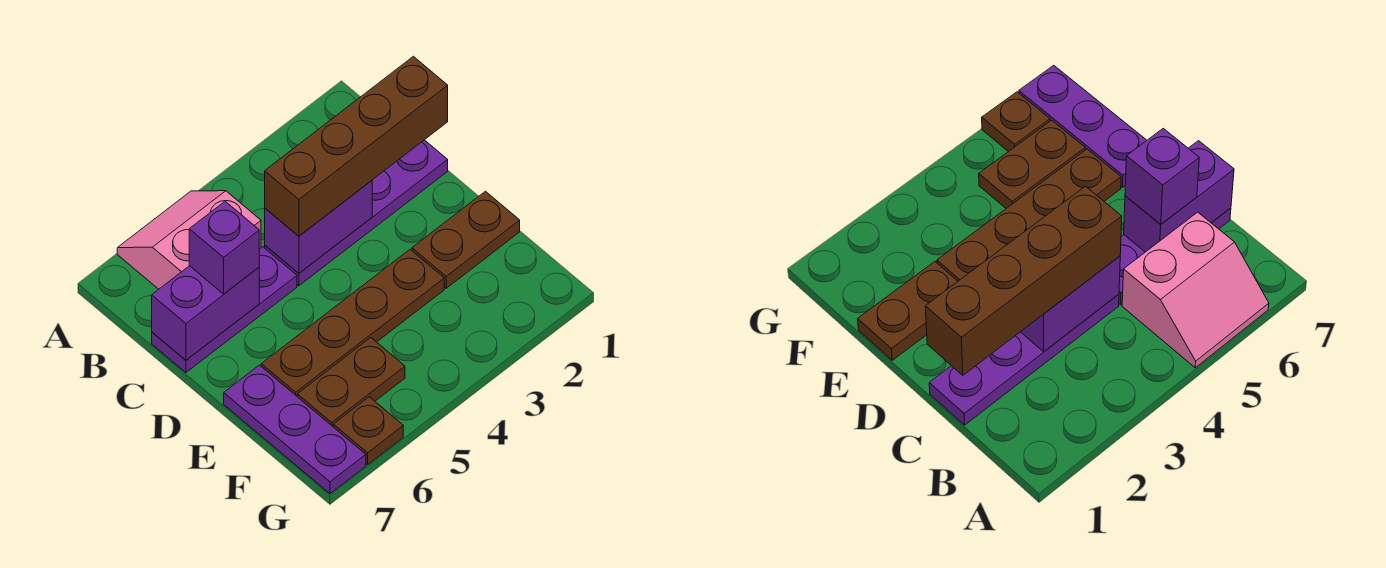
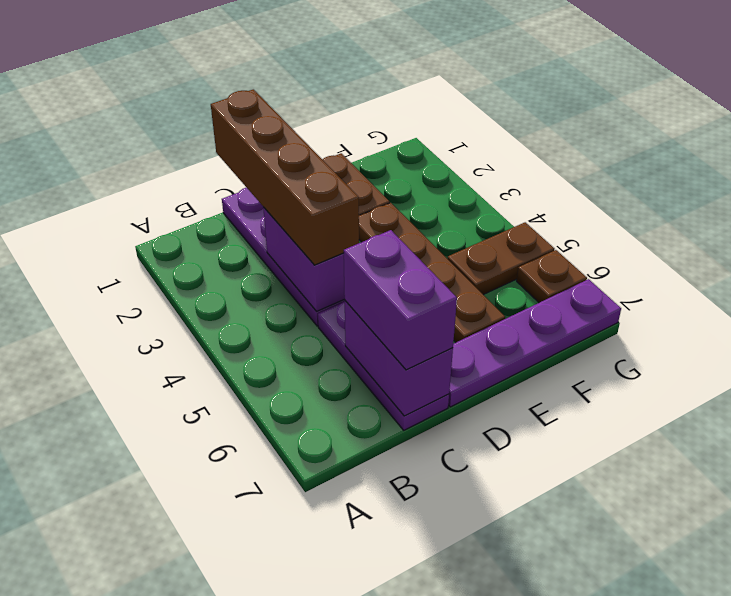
pink slope A5:B6 level 1 top B -> none
purple brick C6 level 3 -> purple brick C6:C7 level 3
purple plate E7:G7 level 1 -> purple plate D7:G7 level 1
brown plate F5:F6 level 1 -> brown plate F5:G5 level 1

